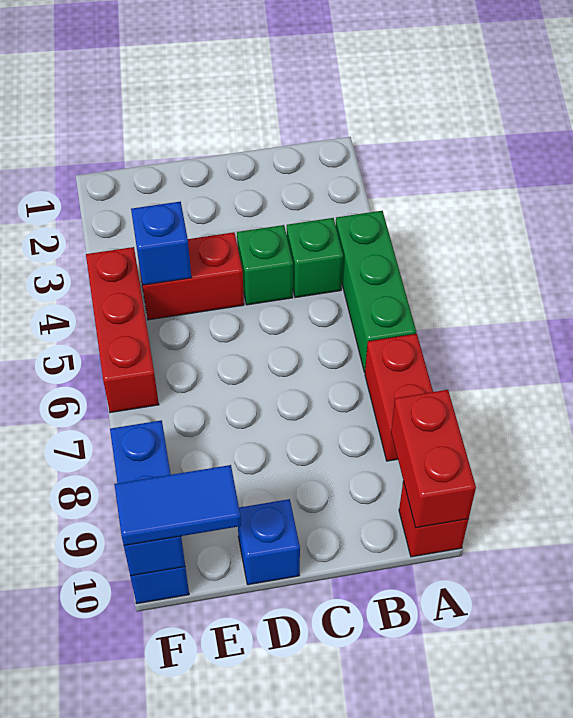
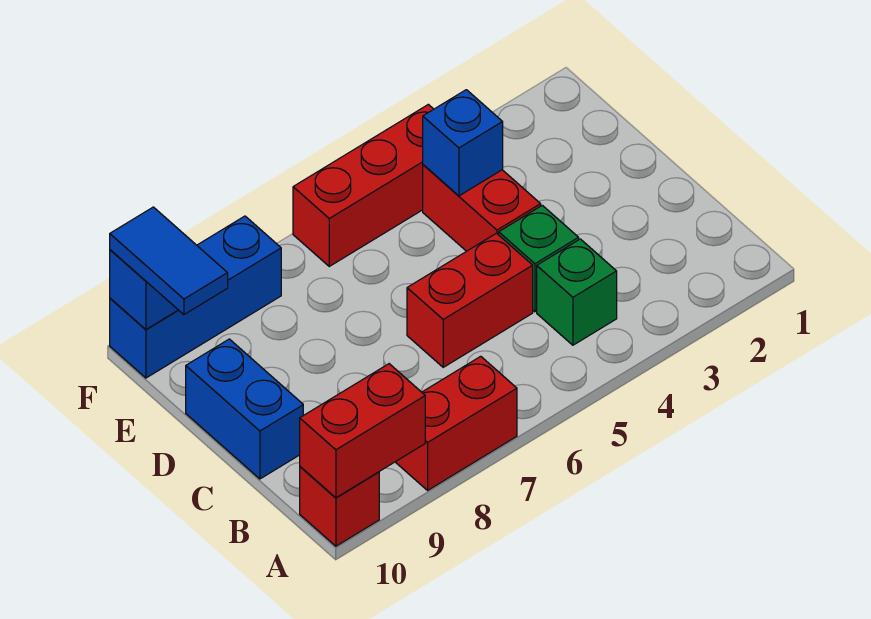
green brick A4:A6 level 1 -> none
none -> red brick C5:C6 level 1
blue brick D10 level 1 -> blue brick C10:D10 level 1

